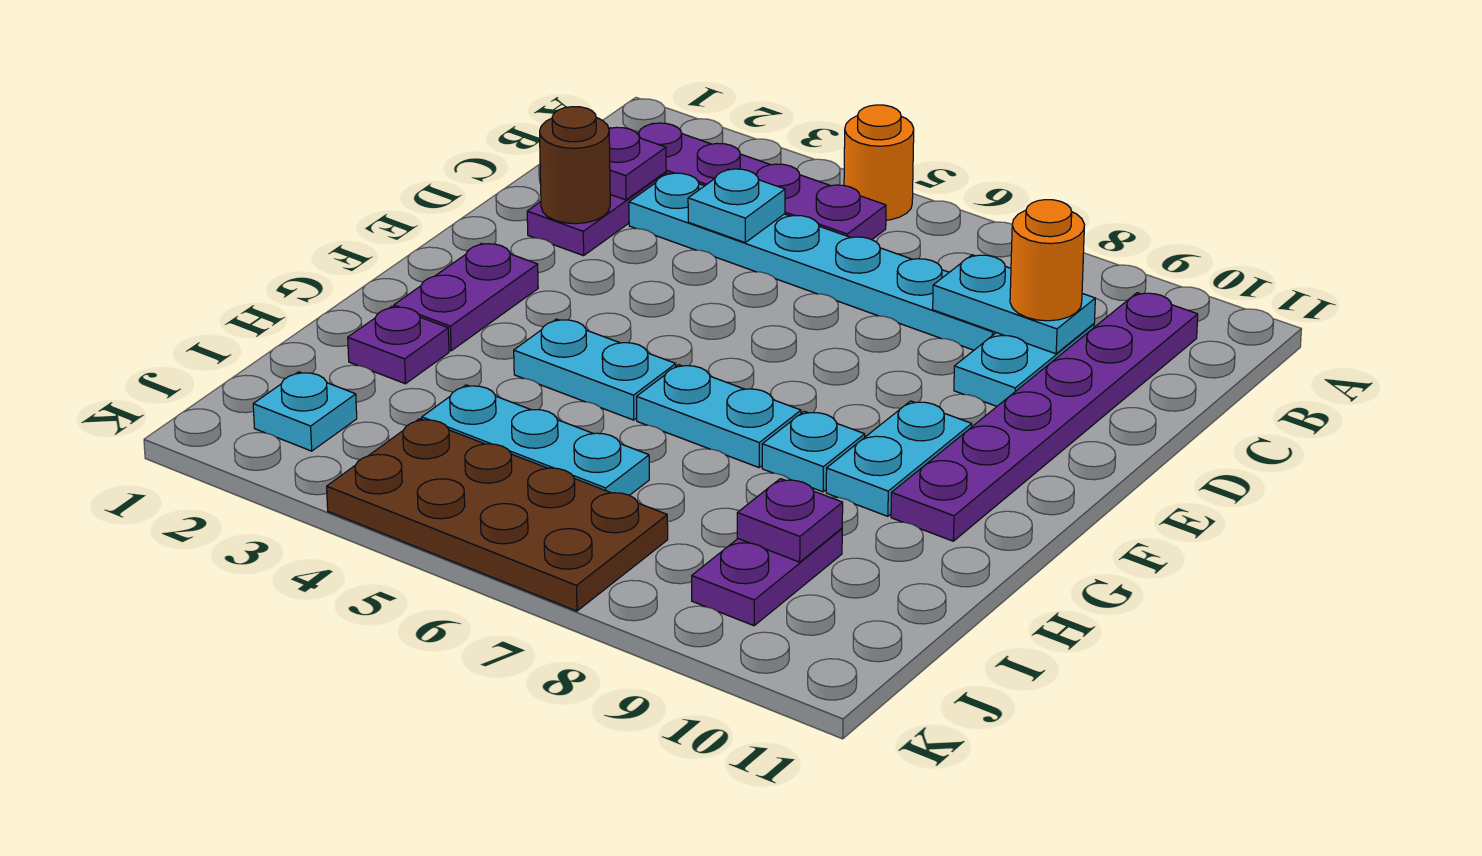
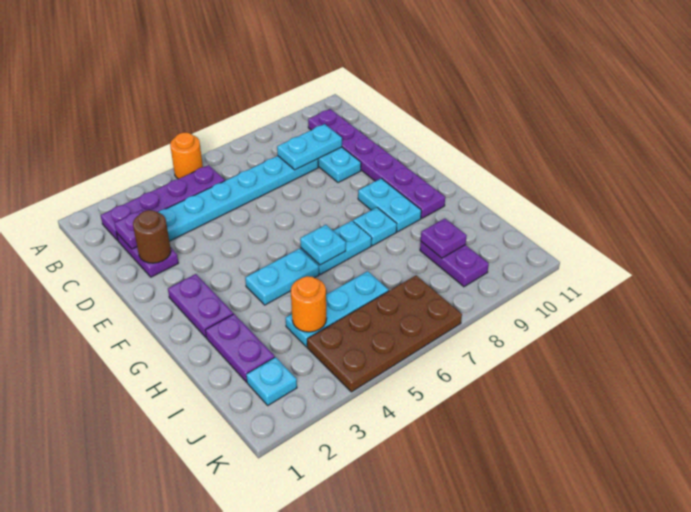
cyan plate C4 level 2 -> cyan plate G6 level 2
orange round brick C9 level 3 -> orange round brick I4 level 2
purple plate H2 level 1 -> purple plate H2:I2 level 1

